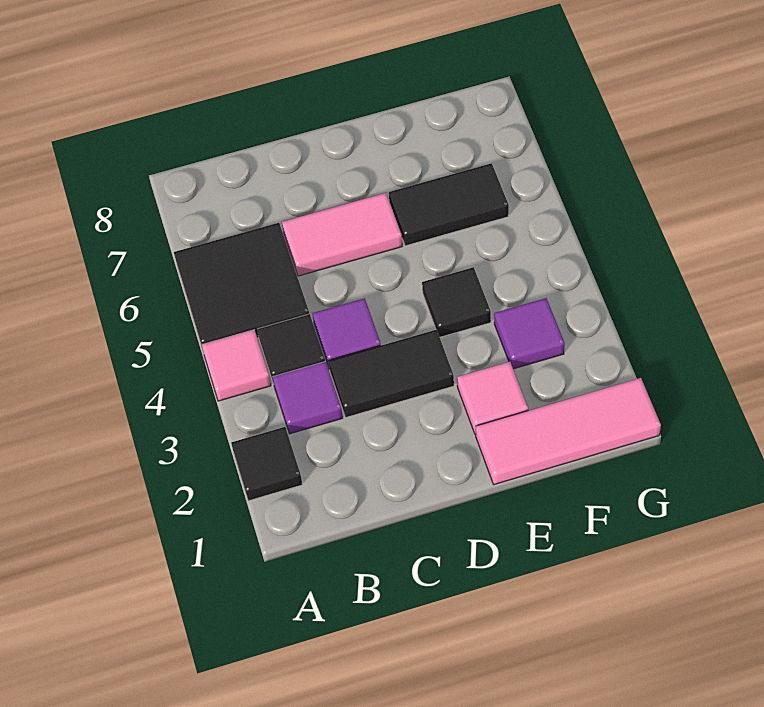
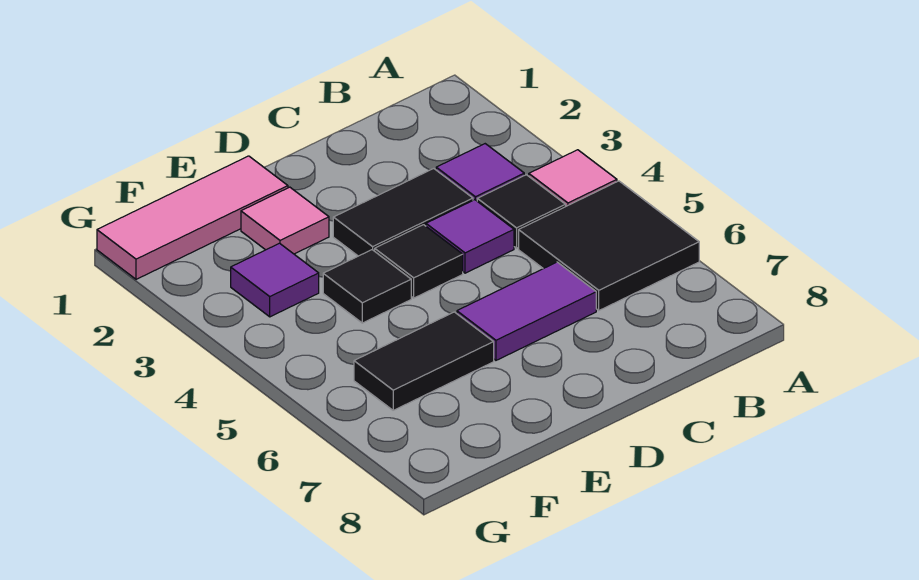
black tile A2 level 1 -> black tile D4 level 1
pink tile C6:D6 level 1 -> purple tile C6:D6 level 1

